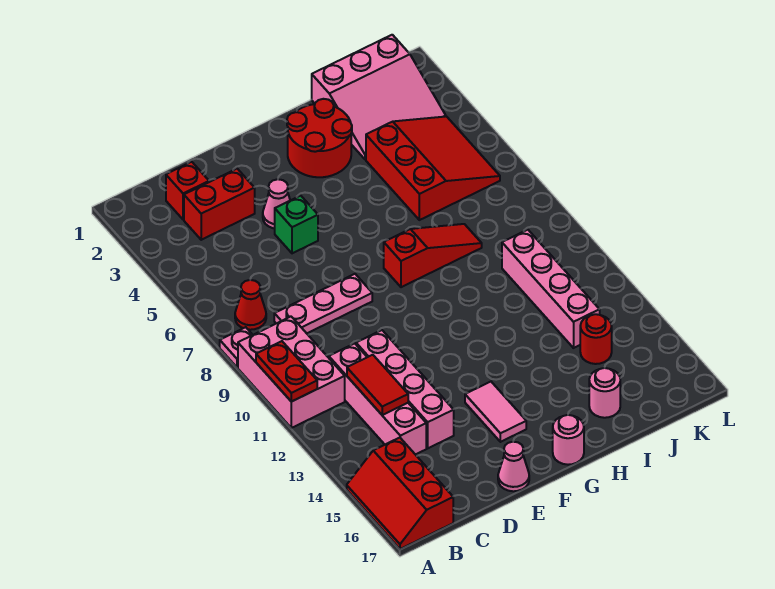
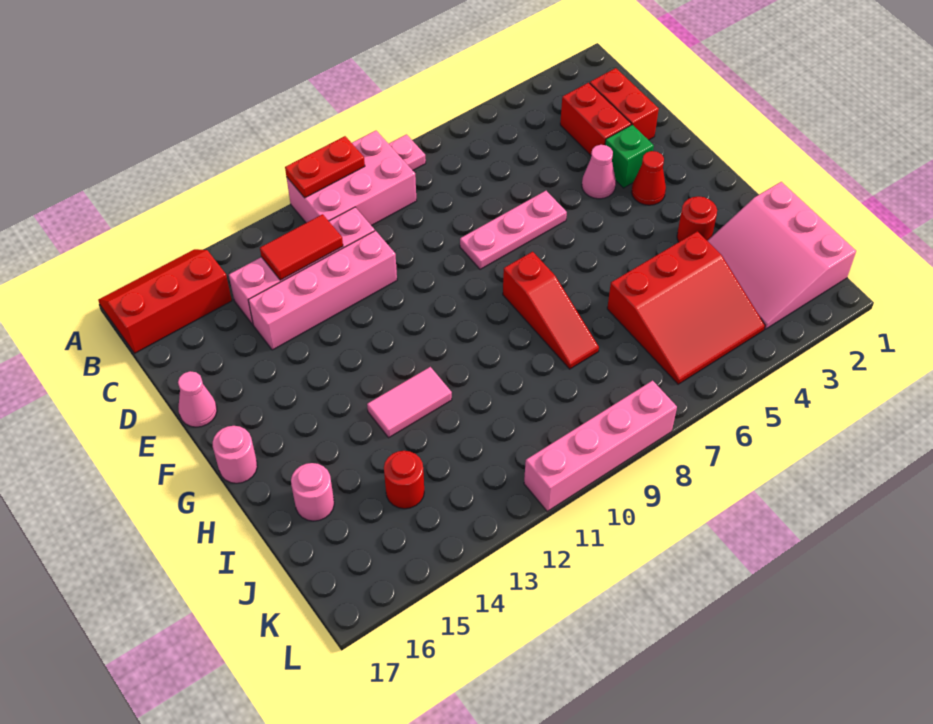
red cone B7 level 1 -> red cone F3 level 1
red brick C2 level 1 -> red brick C2:D2 level 1
pink plate C8:E8 level 1 -> pink plate E6:E8 level 1
green brick E5 level 1 -> green brick E3 level 1
pink tile F14:F15 level 1 -> pink tile H12:H13 level 1
red round brick G2:H3 level 1 -> red round brick H3 level 1
pink brick J10:J13 level 1 -> pink brick L8:L11 level 1

